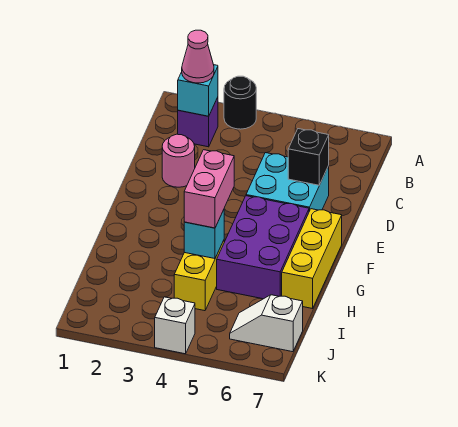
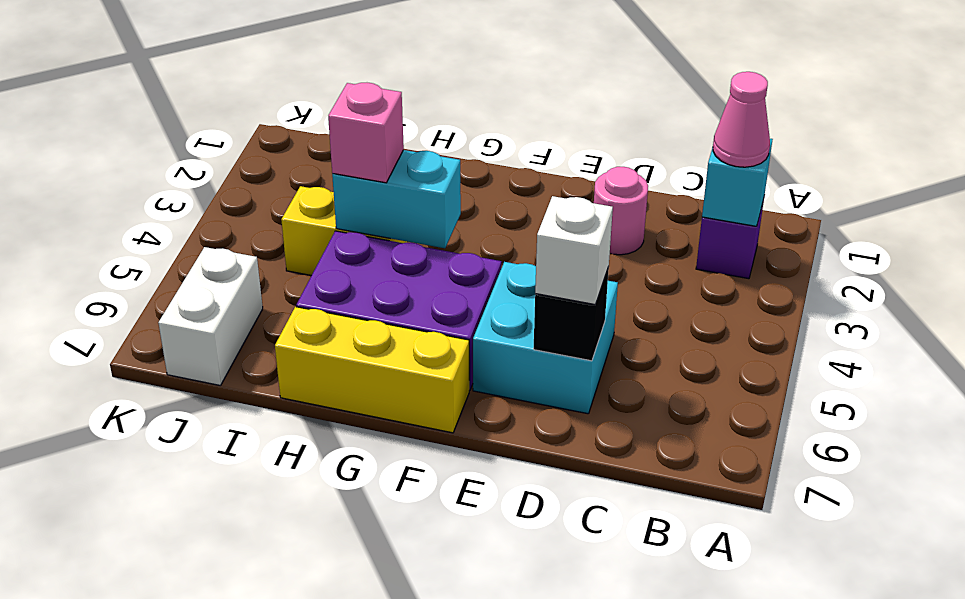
black round brick A3 level 1 -> none
pink brick G4:H4 level 3 -> pink brick H4 level 3
cyan brick H4 level 2 -> cyan brick G4:H4 level 2
white slope J6:J7 level 1 top 7 -> white brick J6:J7 level 1
white brick K4 level 1 -> white brick D6 level 3

